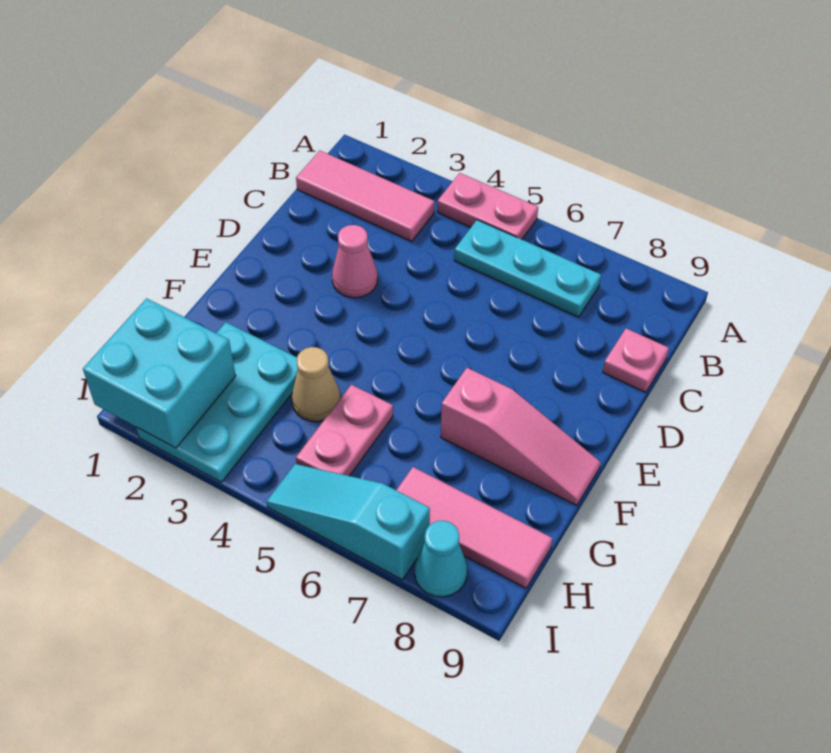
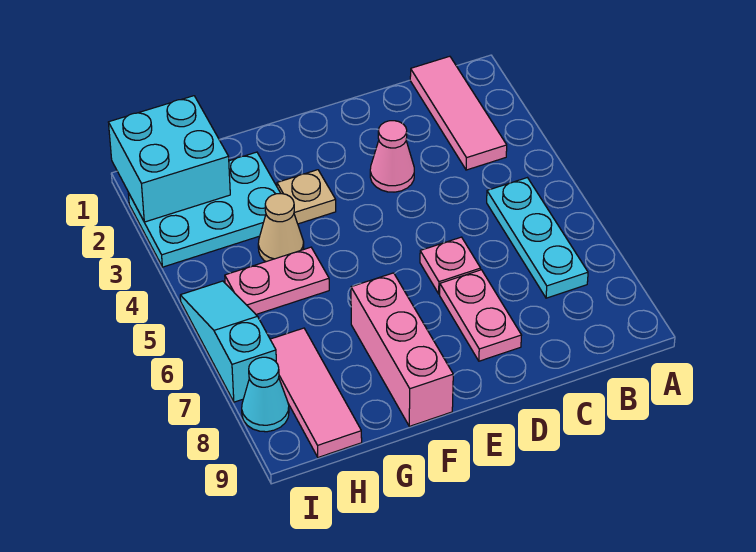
pink plate A4:A5 level 1 -> pink plate D7:D8 level 1
pink plate C9 level 1 -> pink plate D6 level 1
none -> tan plate F3 level 1
pink slope F7:F9 level 1 top 7 -> pink brick F7:F9 level 1

